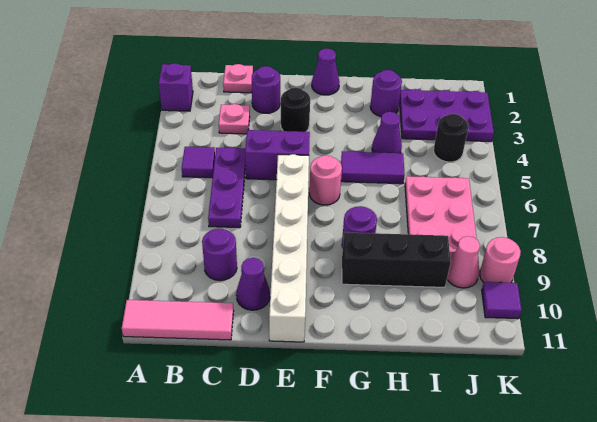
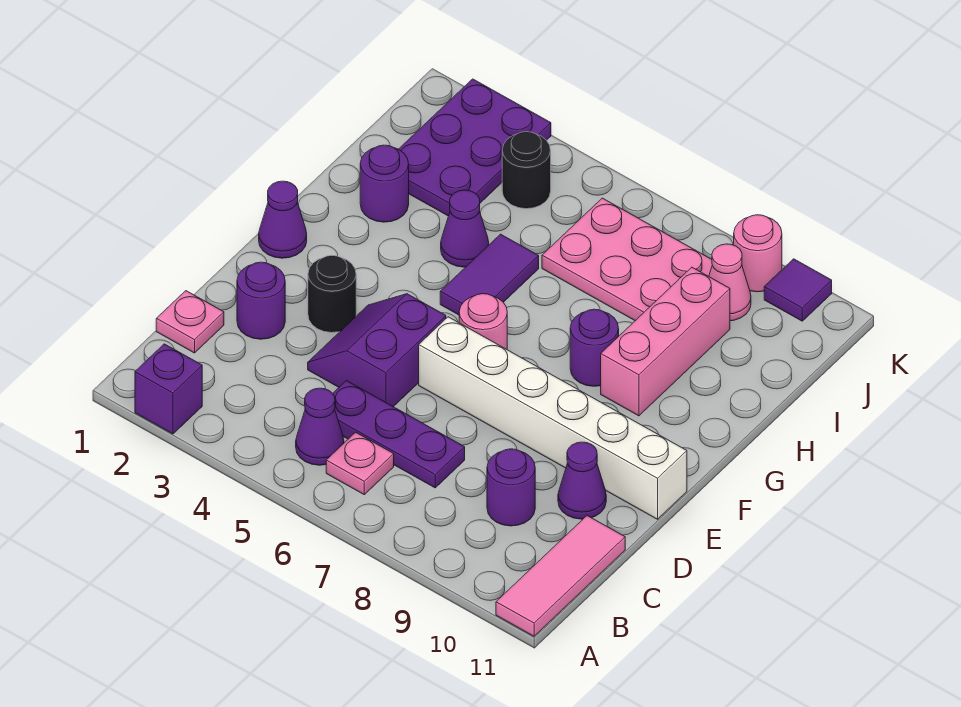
purple tile B5 level 1 -> purple cone B5 level 1
pink plate C3 level 1 -> pink plate B6 level 1
black brick G9:I9 level 1 -> pink brick G9:I9 level 1

